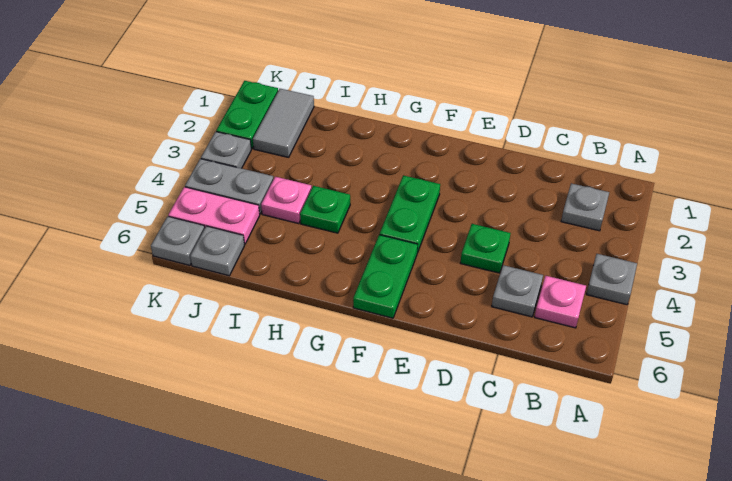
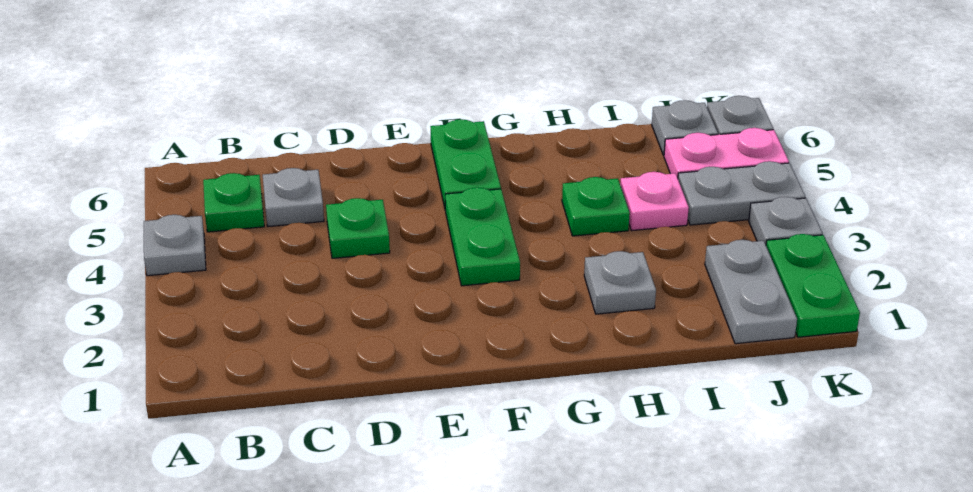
grey plate B2 level 1 -> grey plate H2 level 1
pink plate B5 level 1 -> green plate B5 level 1
grey tile J1:J2 level 1 -> grey plate J1:J2 level 1

